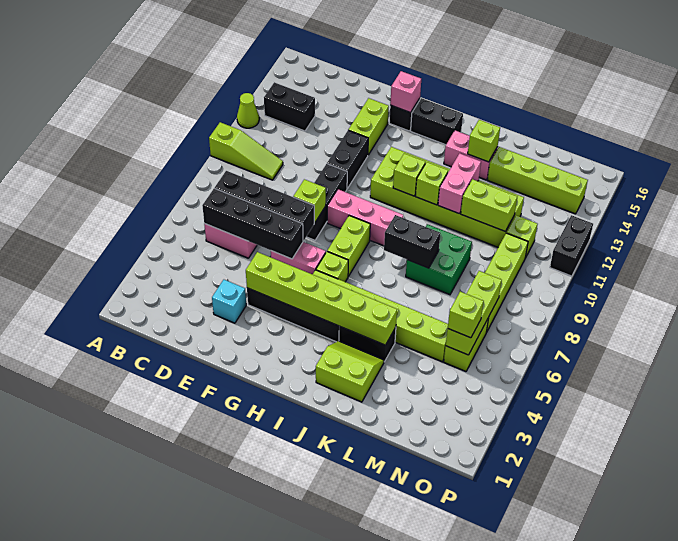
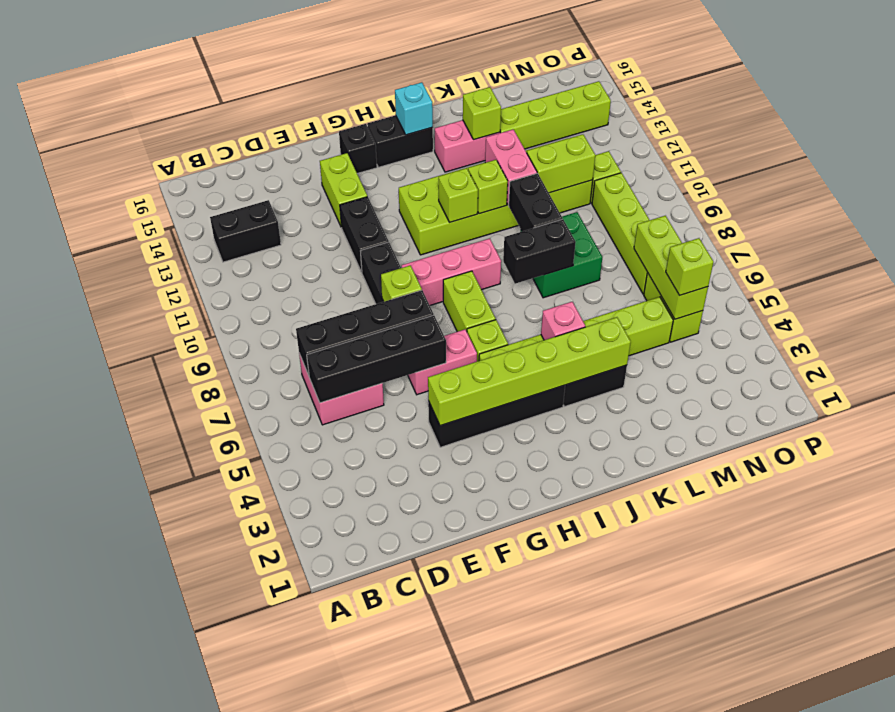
lime slope A10:C10 level 1 top A -> none
lime cone A12 level 1 -> none
cyan brick E3 level 1 -> cyan brick I15 level 2
pink brick G15 level 2 -> pink brick J5 level 2
lime slope J2:K3 level 1 top 2 -> none
black brick P11:P12 level 1 -> black brick K9:K10 level 2

